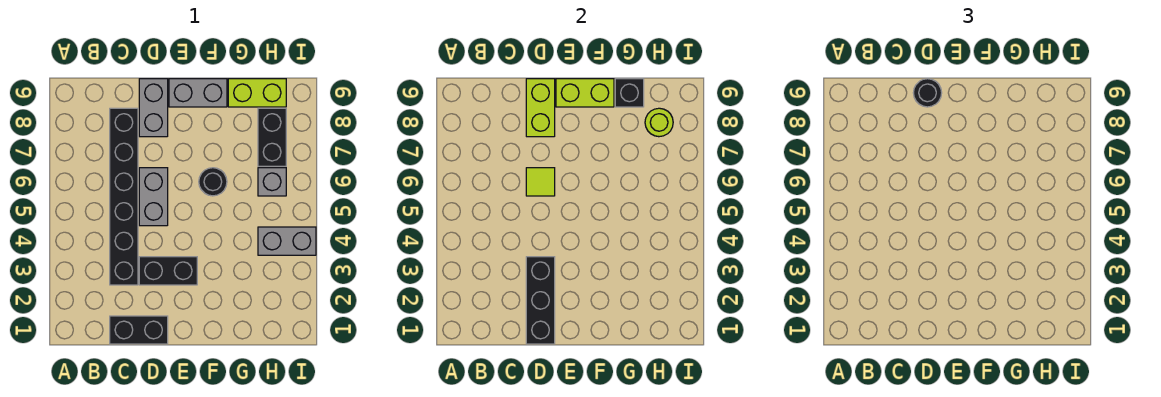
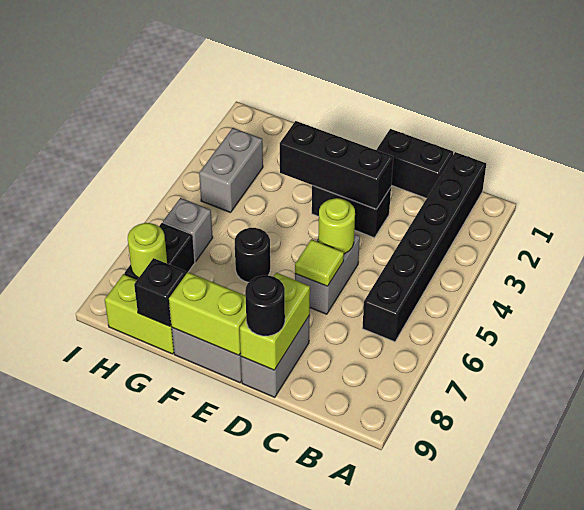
black brick C3:C8 level 1 -> black brick B1:B6 level 1
black brick D1:D3 level 2 -> black brick D3:F3 level 2
none -> lime round brick D5 level 2
grey brick H4:I4 level 1 -> grey brick H3:H4 level 1

